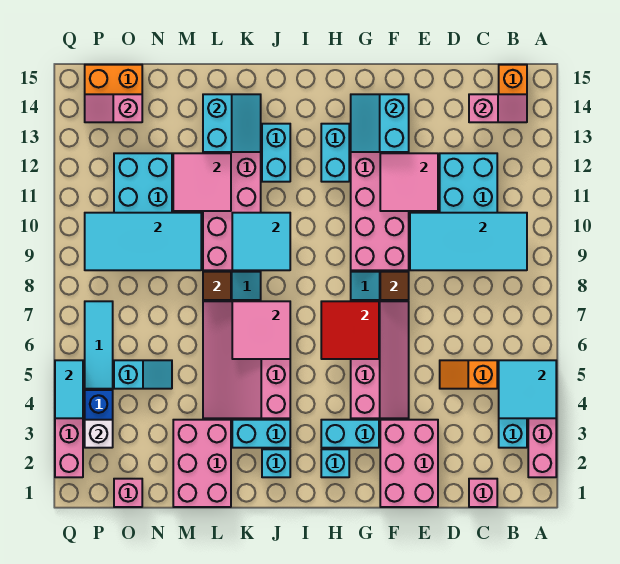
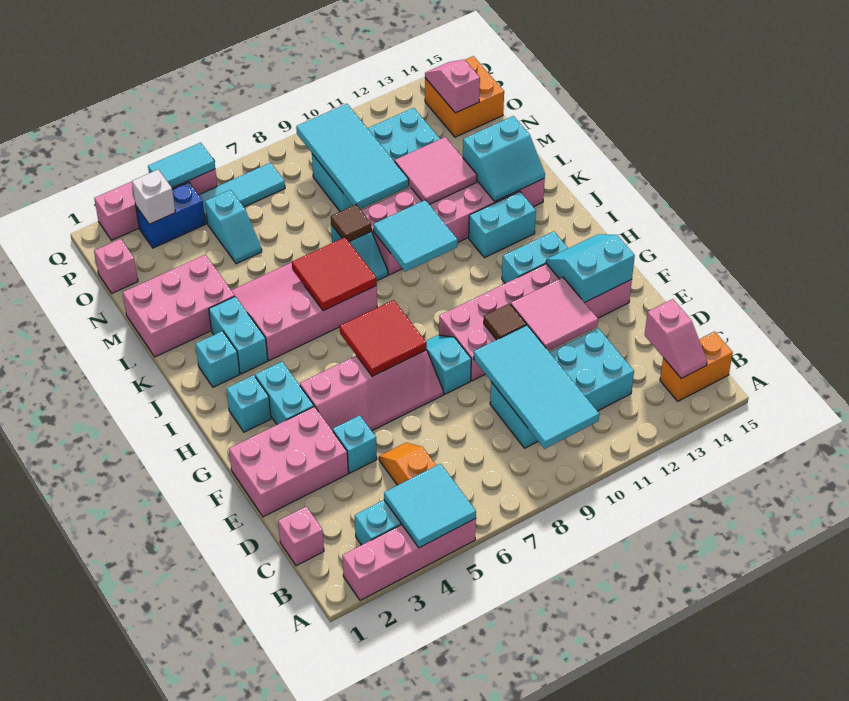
none -> cyan brick E4 level 1
brown tile F8 level 2 -> brown tile F10 level 2
pink tile J6:K7 level 2 -> red tile J6:K7 level 2

